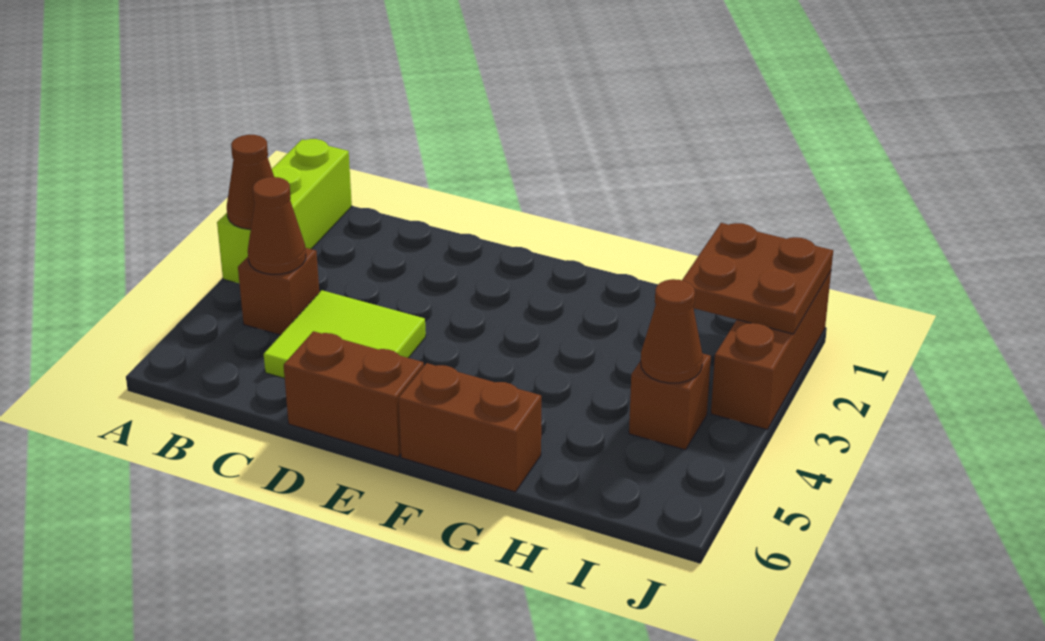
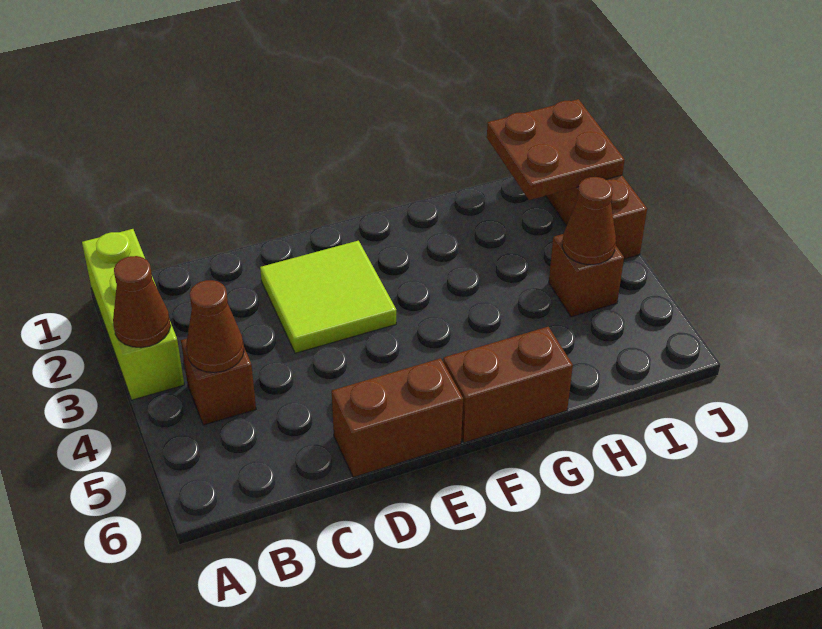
lime tile C4:D5 level 1 -> lime tile D2:E3 level 1

